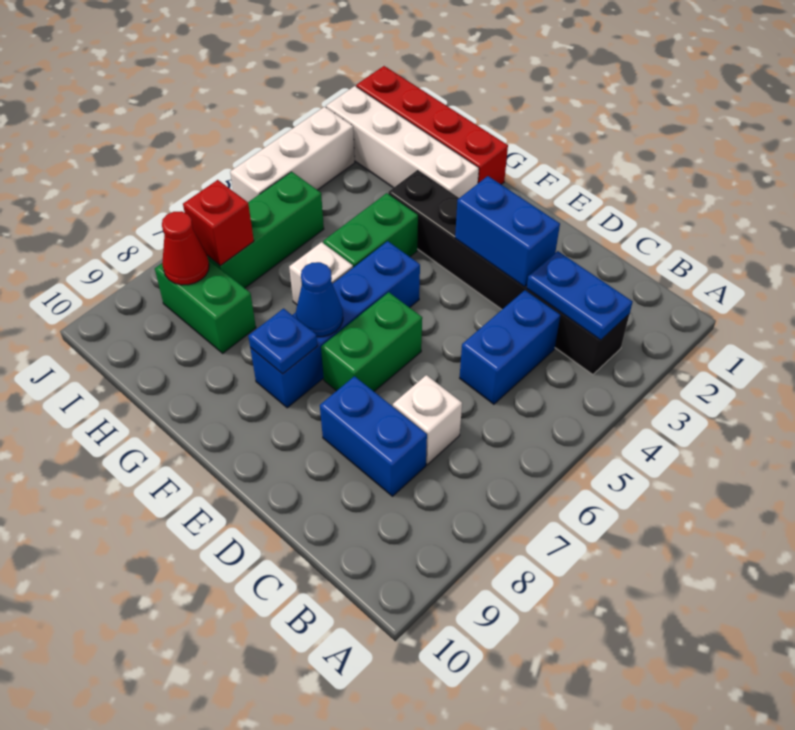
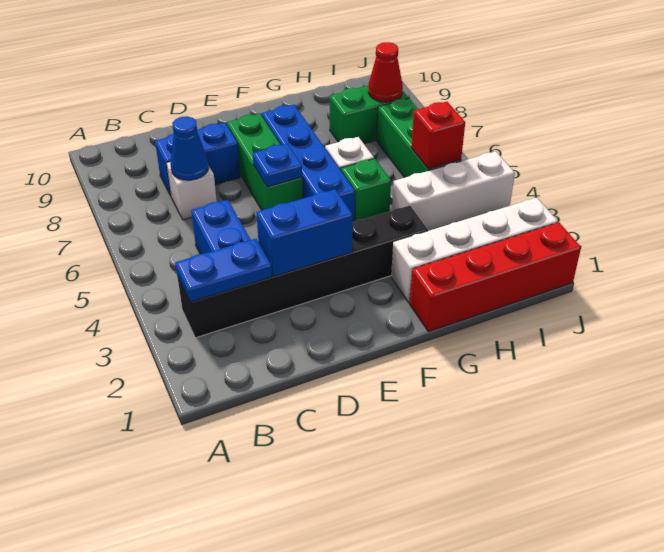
green brick E6:E7 level 1 -> green brick E6:E8 level 1
blue cone F7 level 2 -> blue cone C7 level 2
blue plate F8 level 2 -> blue plate E6 level 2
green brick G4:G5 level 1 -> green brick G5 level 1
red brick I7 level 2 -> red brick I5 level 2
white brick J3:J5 level 1 -> white brick H4:J4 level 1

